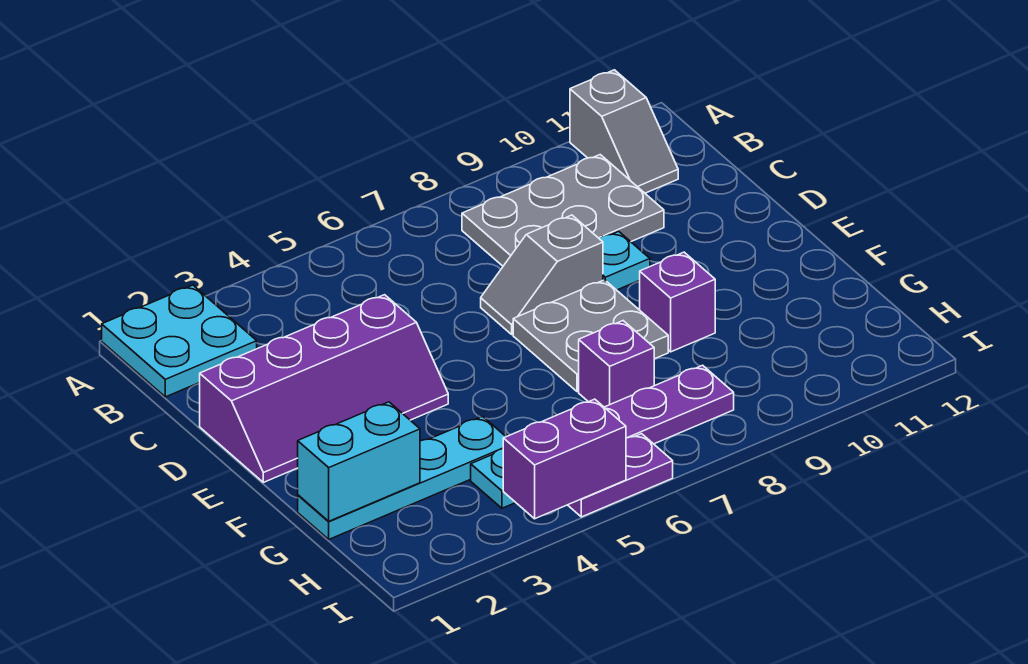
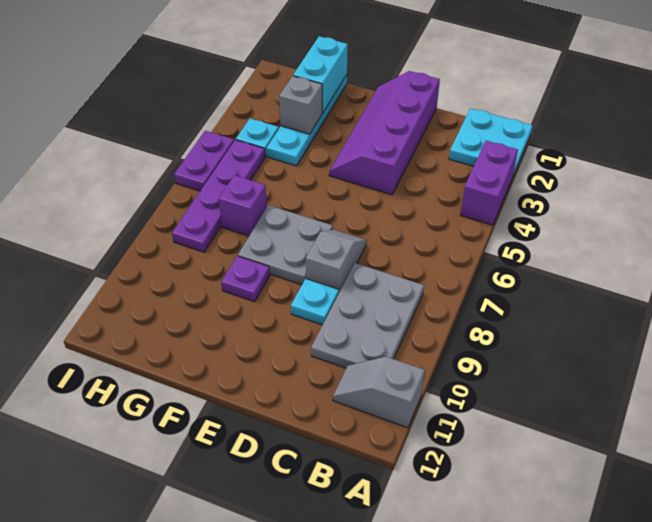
purple brick F9 level 1 -> purple plate F9 level 1
none -> grey brick G3 level 2
purple brick I4:I5 level 2 -> purple brick A3:A4 level 1

